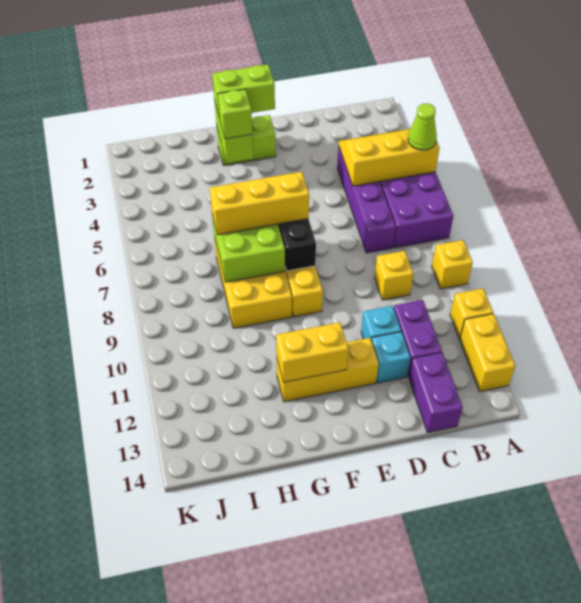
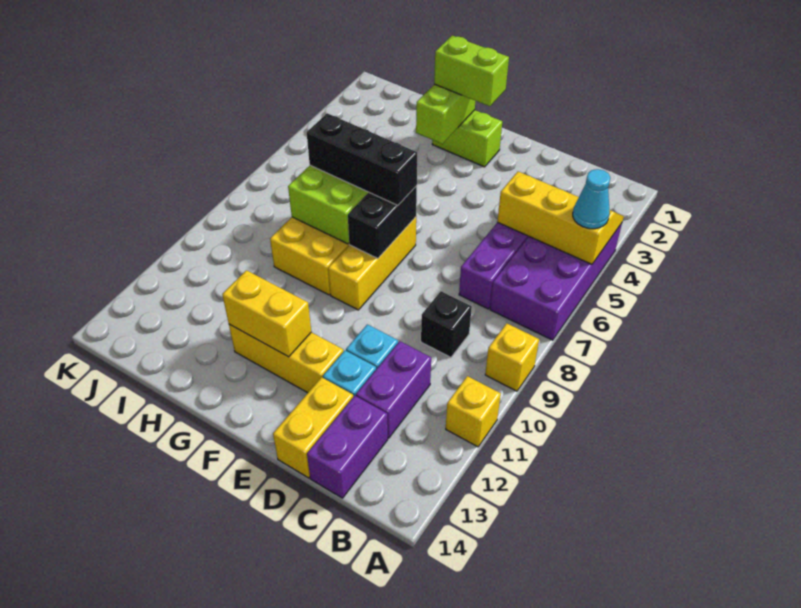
lime cone A5 level 3 -> cyan cone A5 level 3
yellow brick A12:A13 level 1 -> yellow brick D13:D14 level 1
yellow brick C9 level 1 -> black brick C9 level 1
yellow brick F7:H7 level 3 -> black brick F7:H7 level 3
lime brick G3 level 3 -> none

